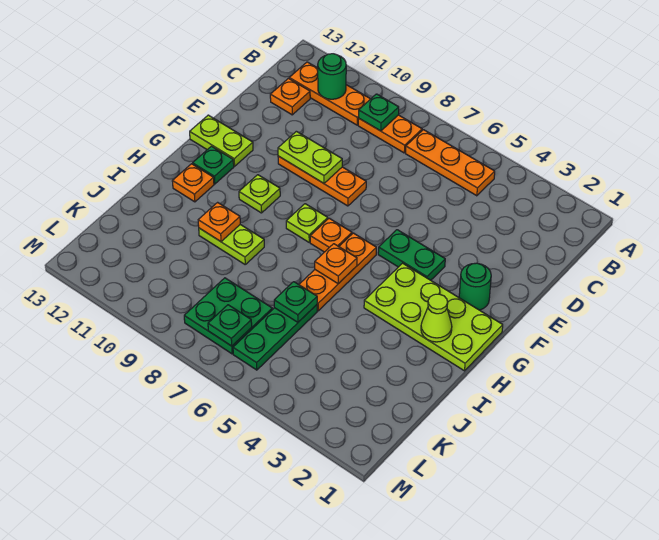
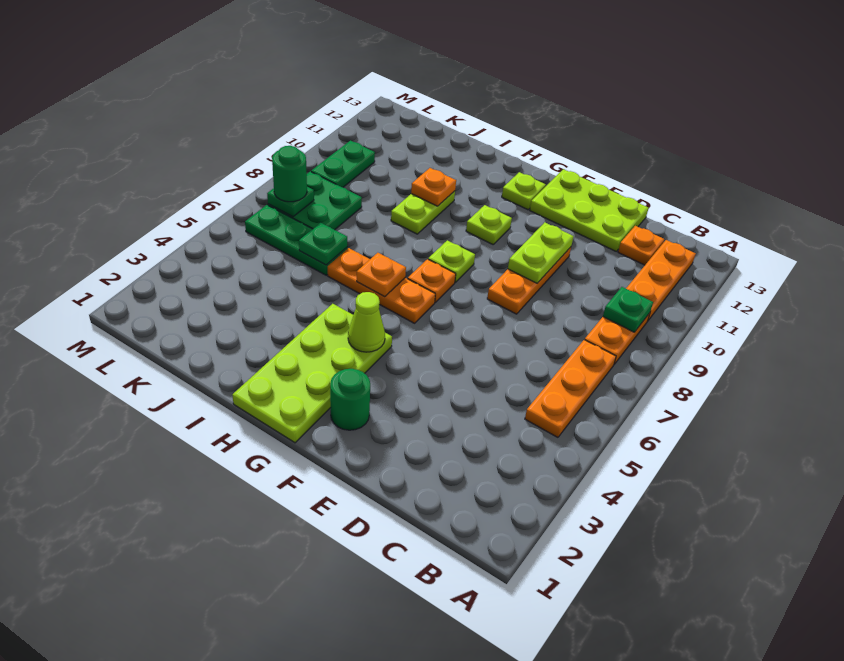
green round brick B11 level 2 -> green round brick L7 level 3
green plate F4:F5 level 1 -> green plate L9:L10 level 1
lime plate F12:F13 level 1 -> lime plate D12:F13 level 1
green plate G12 level 1 -> lime plate G12 level 1
lime cone H2 level 2 -> lime cone G4 level 2
orange plate H12 level 1 -> none

